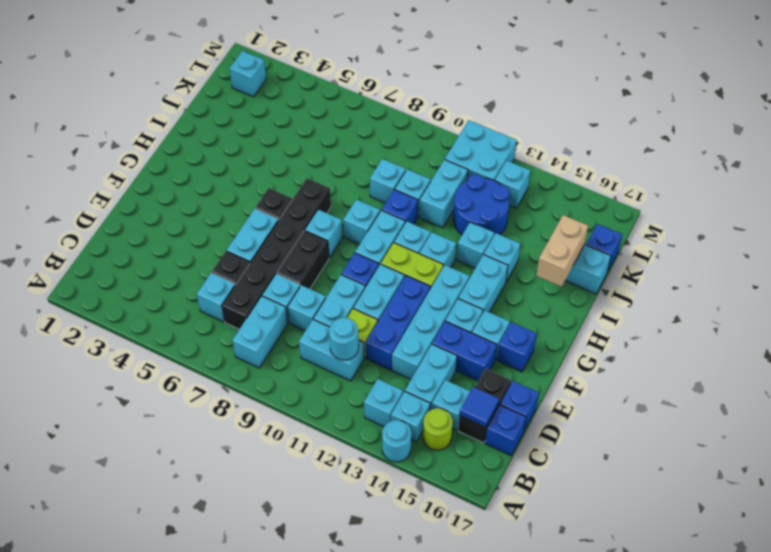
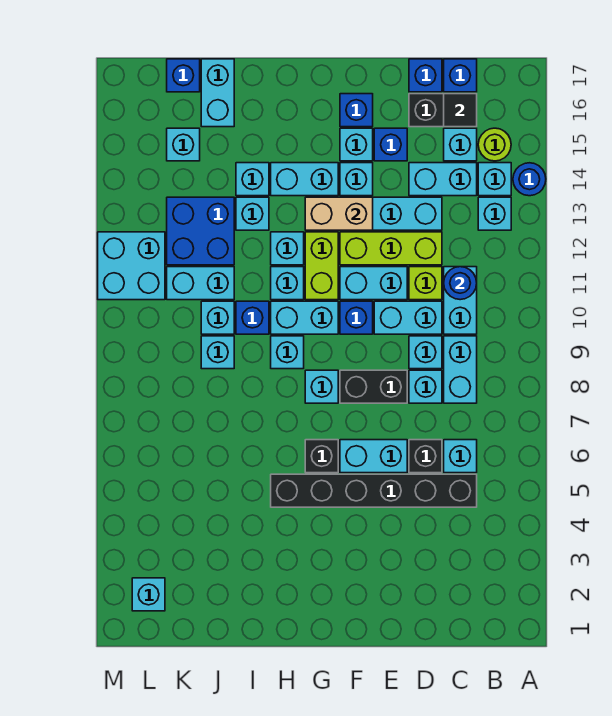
cyan round brick A14 level 1 -> blue round brick A14 level 1
cyan brick B8:C8 level 1 -> cyan brick C8:C9 level 1
black brick C7:H7 level 1 -> black brick C5:H5 level 1
cyan round brick C11 level 2 -> blue round brick C11 level 2
blue tile C16 level 2 -> black tile C16 level 2
blue brick D12:F12 level 1 -> lime brick D12:F12 level 1
blue brick E14:E15 level 1 -> blue brick E15 level 1
tan brick I16:J16 level 2 -> tan brick F13:G13 level 2
blue round brick J12:K13 level 1 -> blue brick J12:K13 level 1
cyan brick L13 level 1 -> cyan brick K15 level 1

